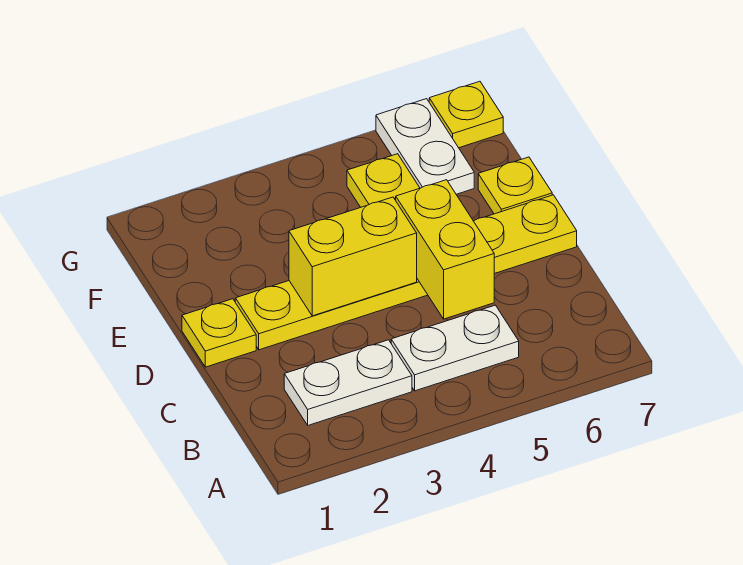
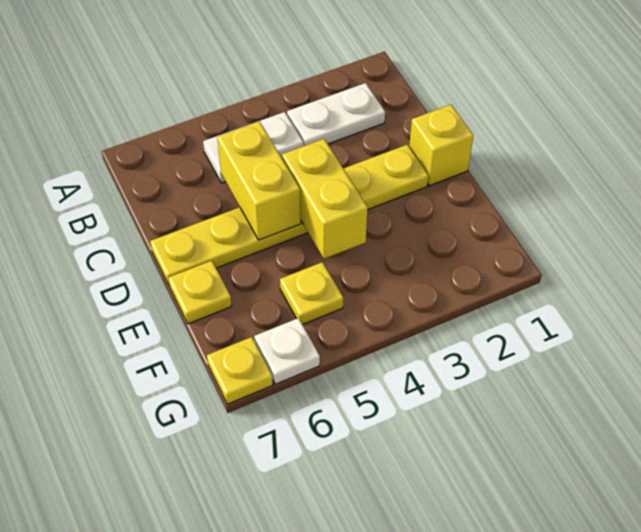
yellow plate D1 level 1 -> yellow brick D1 level 1
yellow brick D3:D4 level 2 -> yellow brick D4:E4 level 2
white plate F6:G6 level 1 -> white plate G6 level 1

